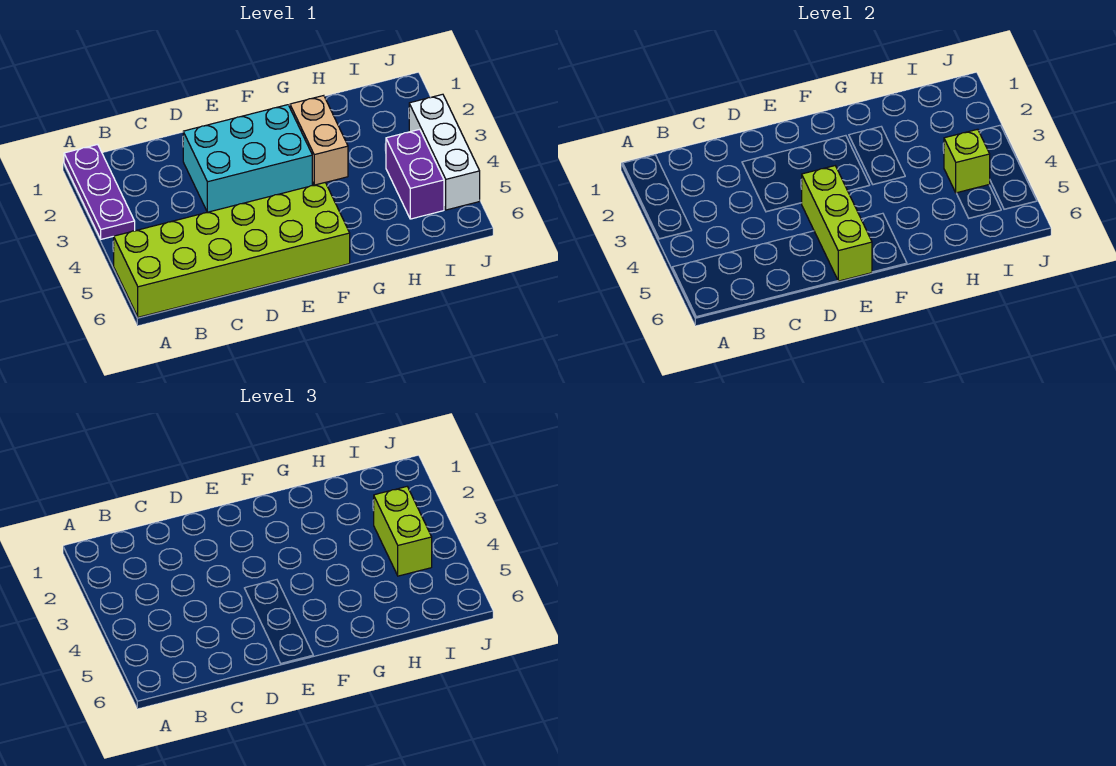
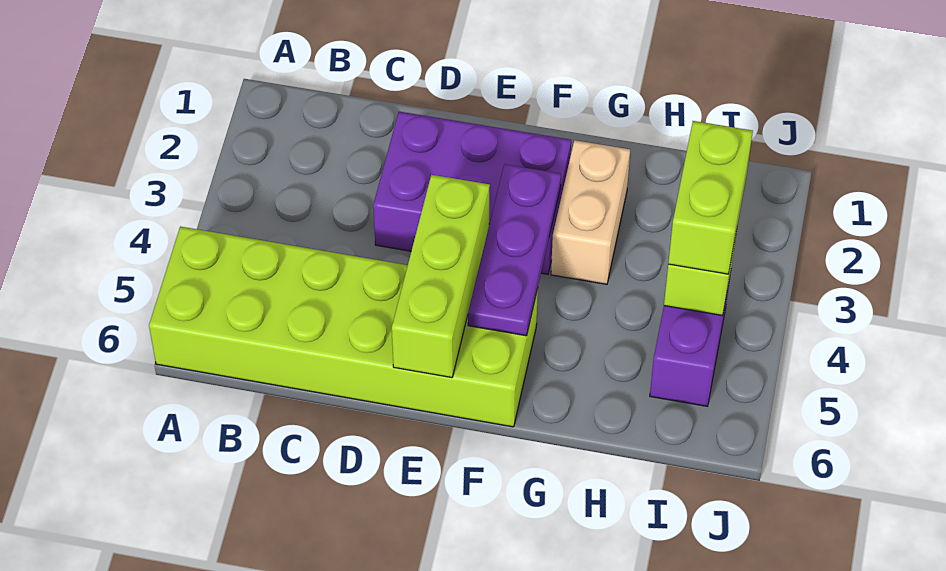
purple plate A1:A3 level 1 -> purple plate F3:F5 level 2
cyan brick D2:F3 level 1 -> purple brick D2:F3 level 1
white brick J3:J5 level 1 -> none

